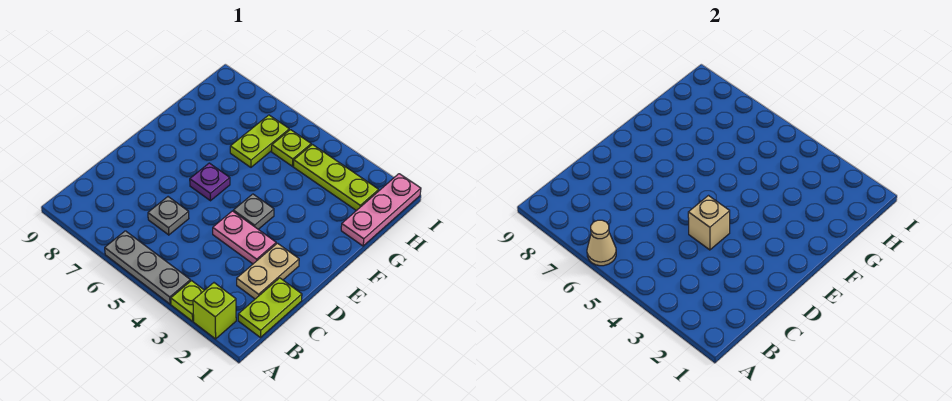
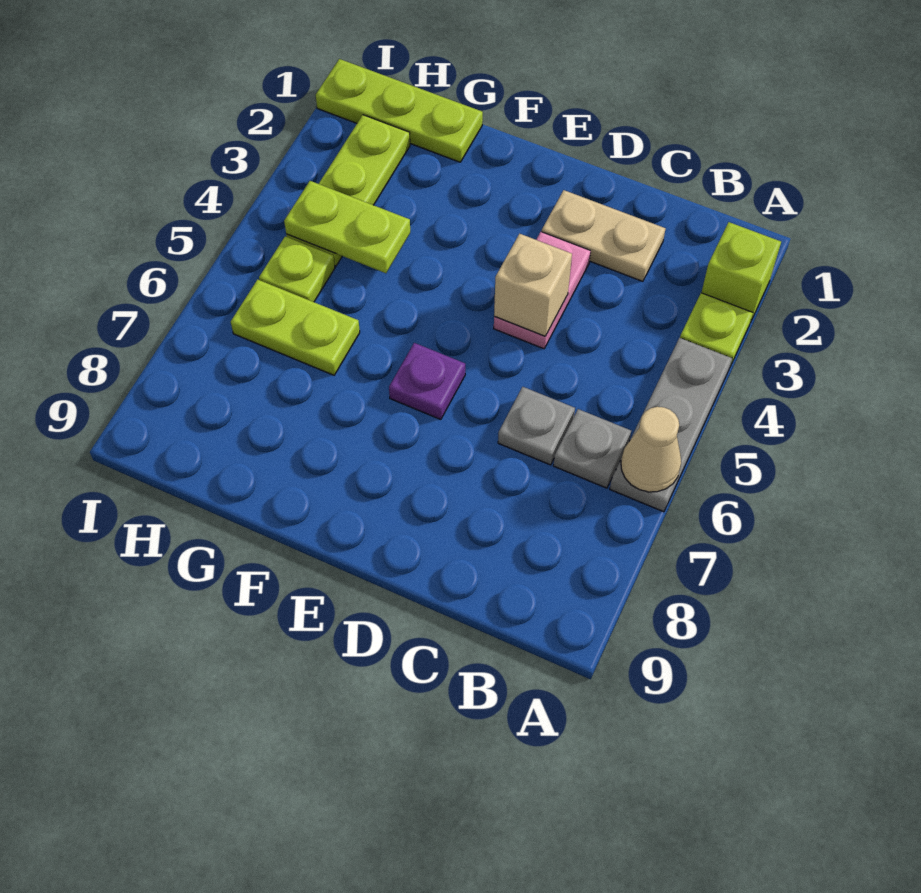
lime plate B1:C1 level 1 -> lime plate G4:H4 level 2
grey plate E4 level 1 -> grey plate B6 level 1
pink plate G1:I1 level 1 -> lime plate G1:I1 level 1

